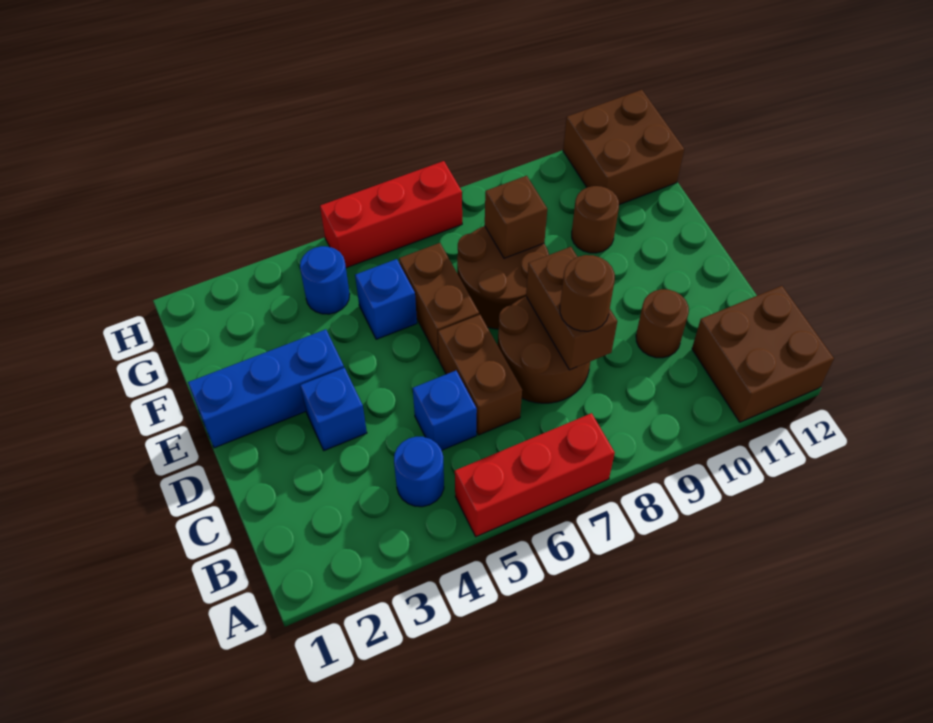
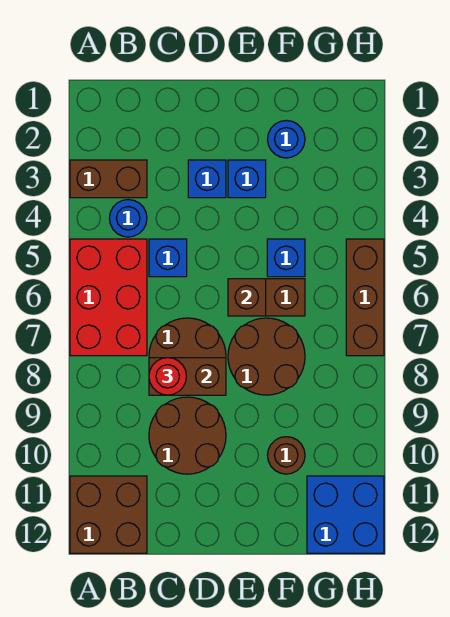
red brick A5:A7 level 1 -> red brick A5:B7 level 1
brown brick C6:D6 level 1 -> brown brick A3:B3 level 1
brown round brick C8 level 3 -> red round brick C8 level 3
brown round brick C10 level 1 -> brown round brick C9:D10 level 1
blue brick E1:E3 level 1 -> blue brick E3 level 1
brown brick F8 level 2 -> brown brick E6 level 2
blue round brick G4 level 1 -> blue round brick F2 level 1
brown brick G11:H12 level 1 -> blue brick G11:H12 level 1
red brick H5:H7 level 1 -> brown brick H5:H7 level 1

